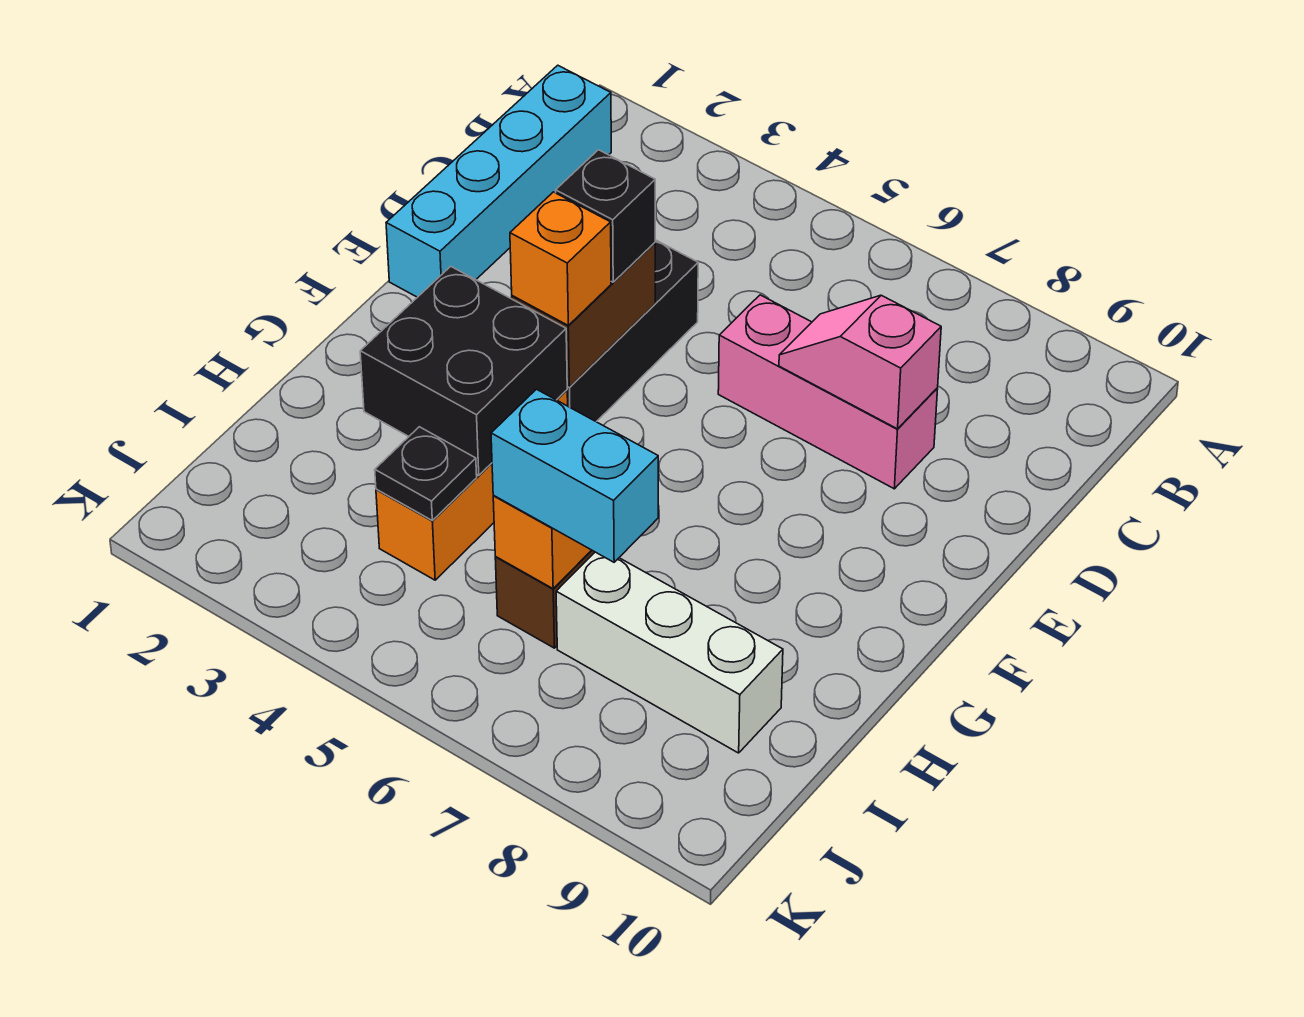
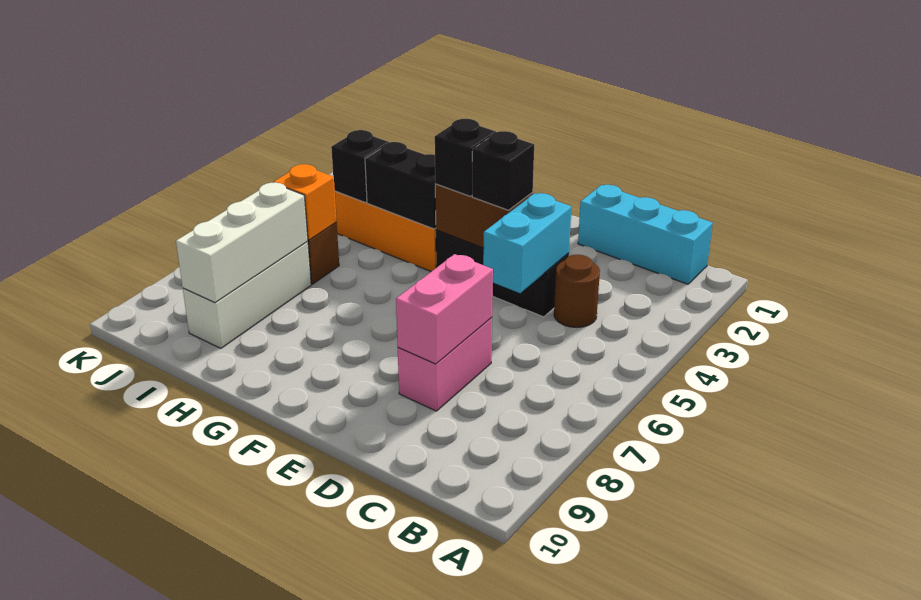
cyan brick B1:E1 level 1 -> cyan brick B1:D1 level 1
none -> brown round brick C4 level 1
pink brick D6:D8 level 1 -> pink brick D7:D8 level 1
pink slope D7:D8 level 2 top 8 -> pink brick D7:D8 level 2
orange brick F4 level 3 -> black brick F4 level 3
black brick G3:H4 level 2 -> black brick G4:H4 level 2
black plate I4 level 2 -> black brick I4 level 2
cyan brick I6:I7 level 3 -> cyan brick D4:D5 level 2
none -> white brick I7:I9 level 2

